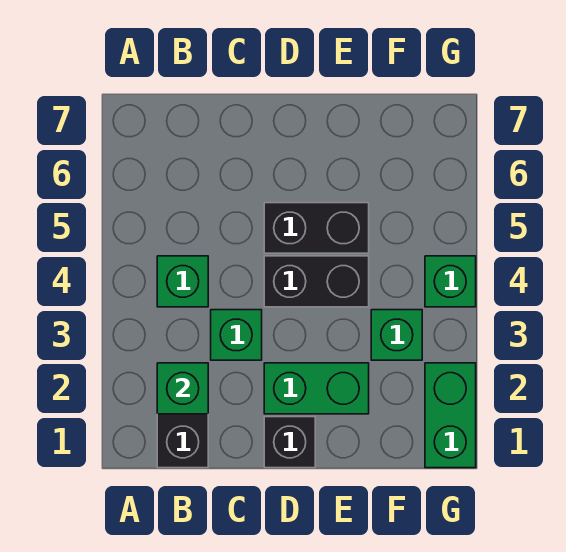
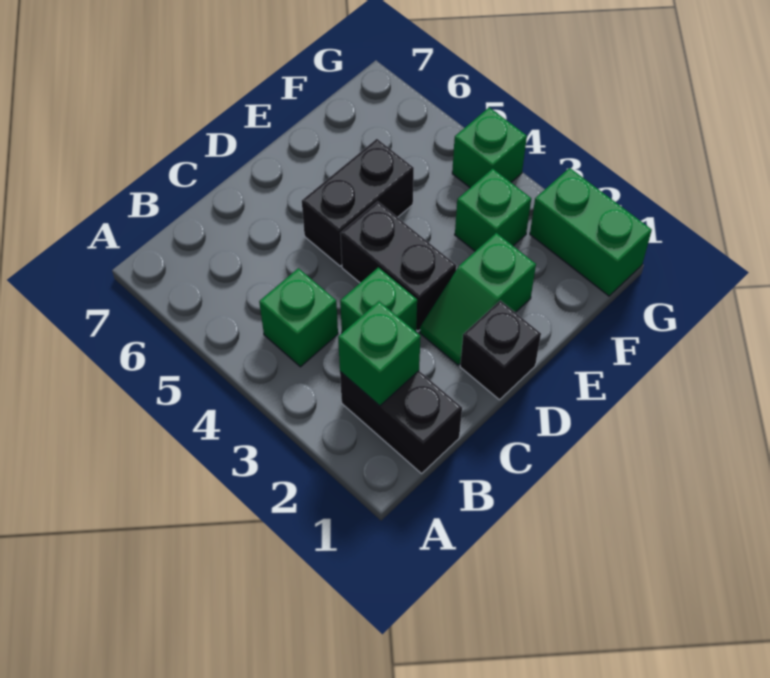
green brick D2:E2 level 1 -> green slope D2:E2 level 1 top E
black brick D4:E4 level 1 -> black brick D3:D4 level 1

